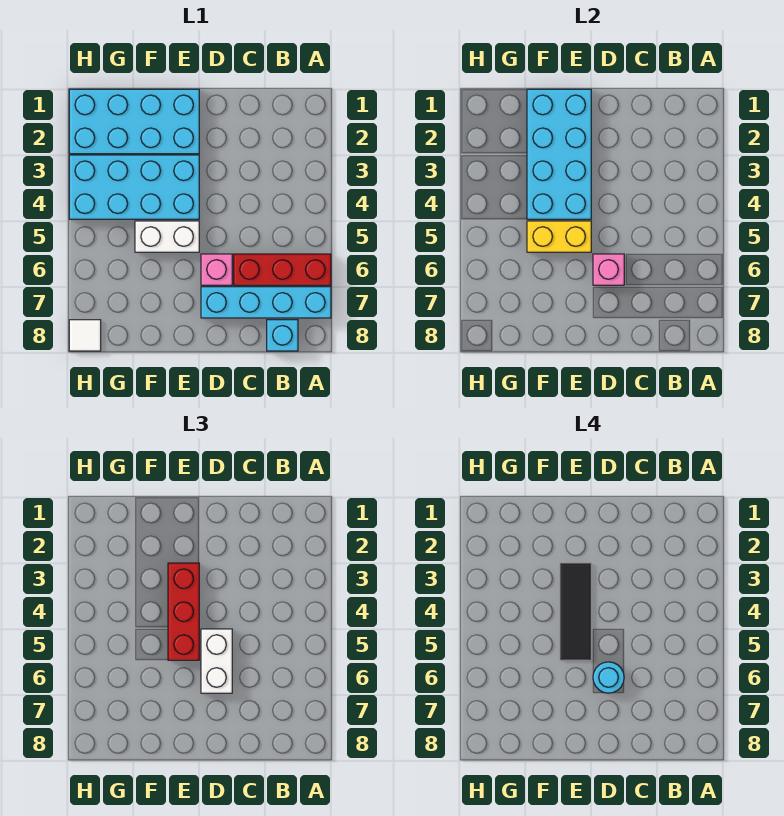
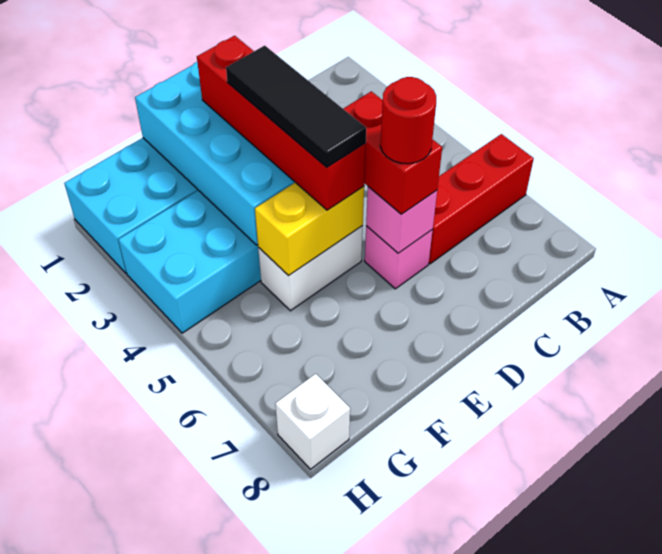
cyan brick A7:D7 level 1 -> none
cyan brick B8 level 1 -> none
white brick D5:D6 level 3 -> red brick D5:D6 level 3
cyan round brick D6 level 4 -> red round brick D6 level 4
red brick E3:E5 level 3 -> red brick E2:E5 level 3
white tile H8 level 1 -> white brick H8 level 1

